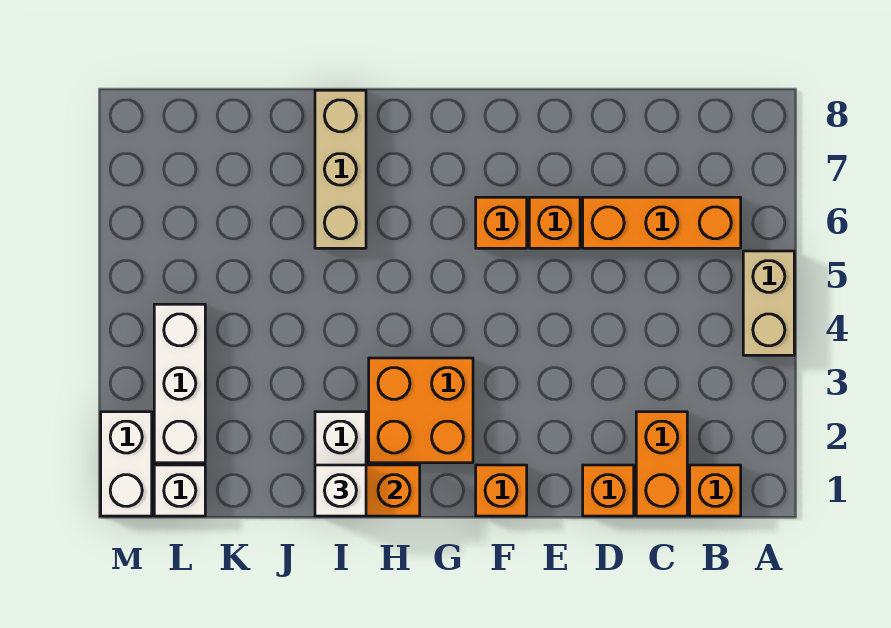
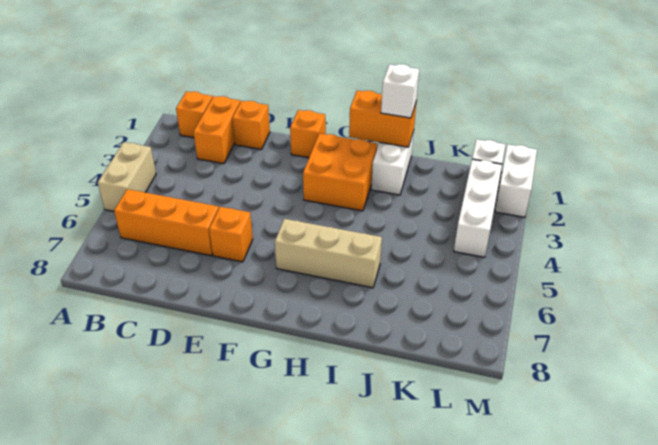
orange brick F6 level 1 -> none
tan brick I6:I8 level 1 -> tan brick G6:I6 level 1

